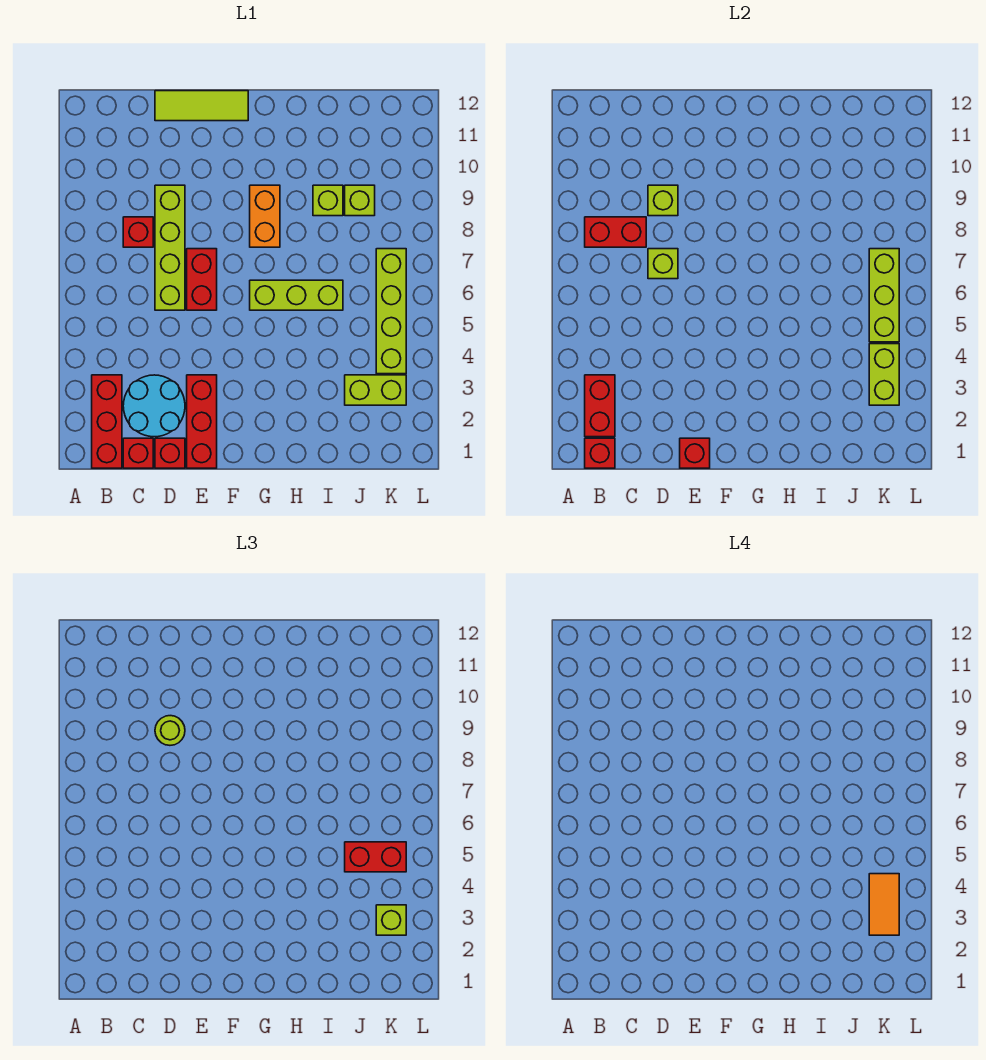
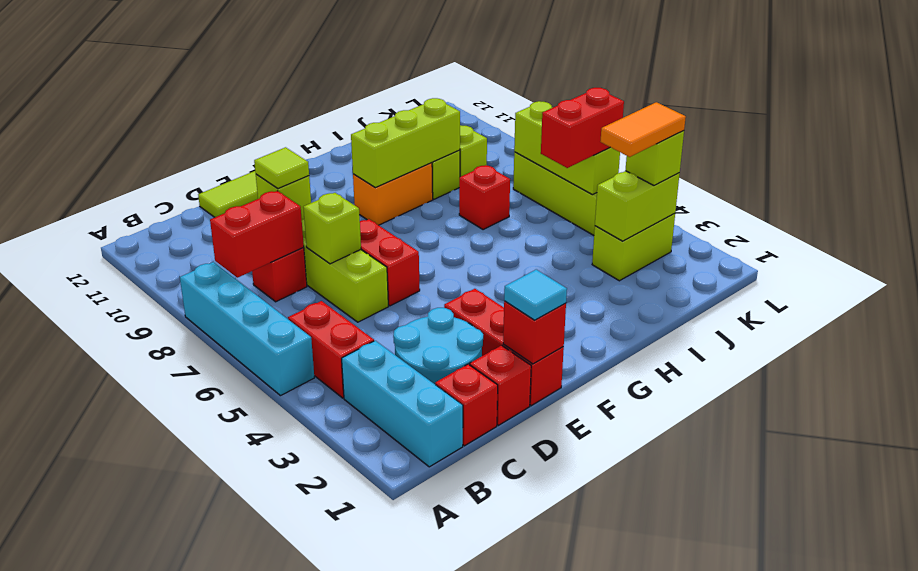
none -> cyan brick A5:A8 level 1
red brick B1:B3 level 1 -> cyan brick B1:B3 level 1
red brick B1 level 2 -> red brick I7 level 1
red brick B2:B3 level 2 -> red brick B4:B5 level 1
lime round brick D9 level 3 -> lime tile D9 level 3
none -> cyan tile E1 level 3
lime brick G6:I6 level 1 -> lime brick G9:I9 level 2
orange brick G8:G9 level 1 -> orange brick G9:H9 level 1
lime brick K3:K4 level 2 -> lime brick J3:K3 level 2
orange tile K3:K4 level 4 -> orange tile J3:K3 level 4

